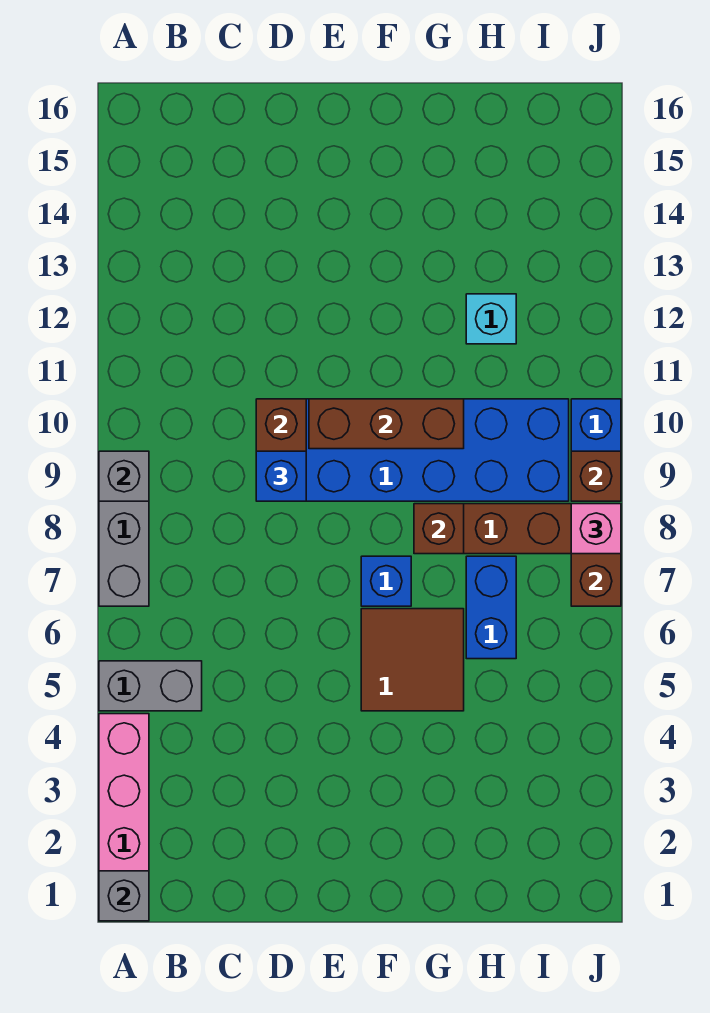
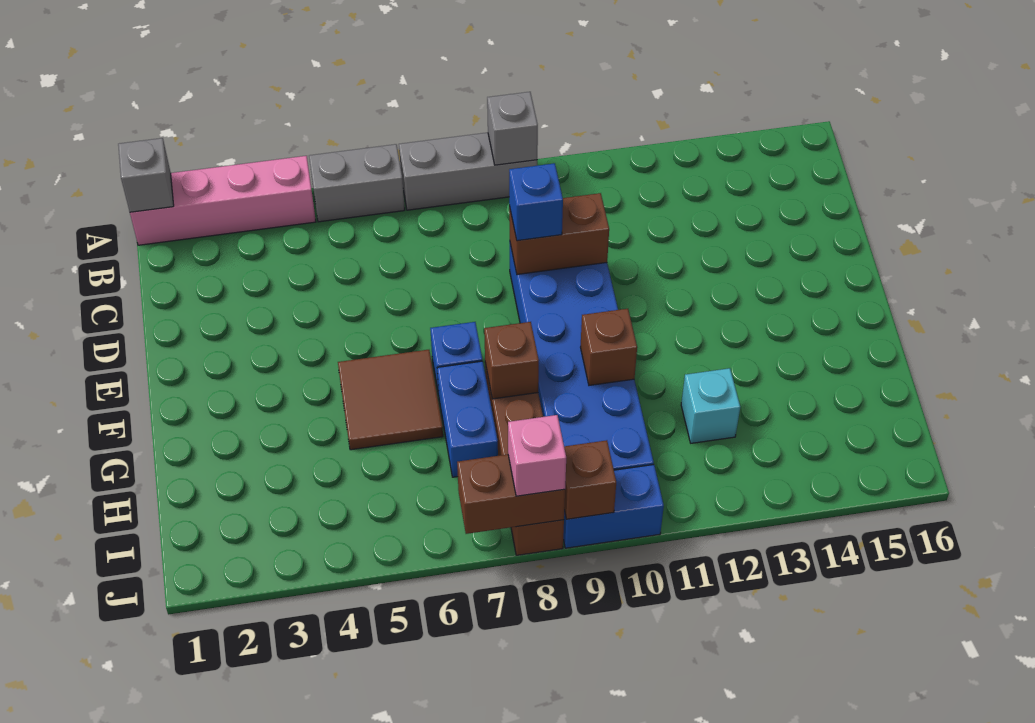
grey brick A5:B5 level 1 -> grey brick A5:A6 level 1
brown brick E10:G10 level 2 -> brown brick G10 level 2
blue brick H6:H7 level 1 -> blue brick G7:H7 level 1

